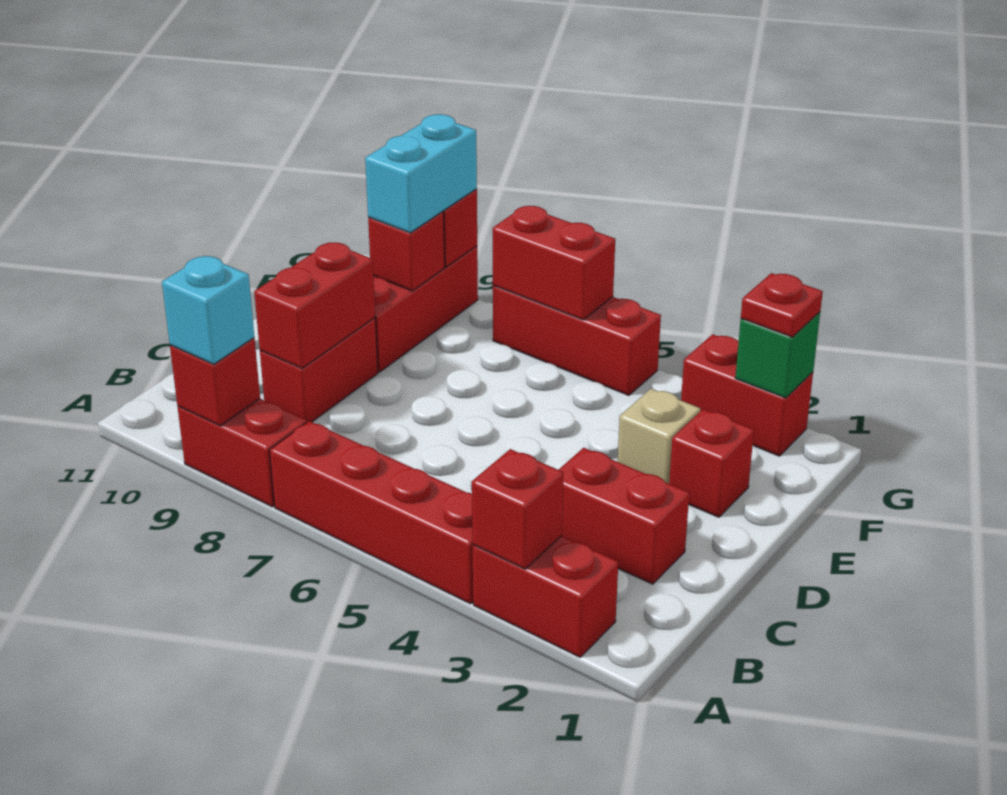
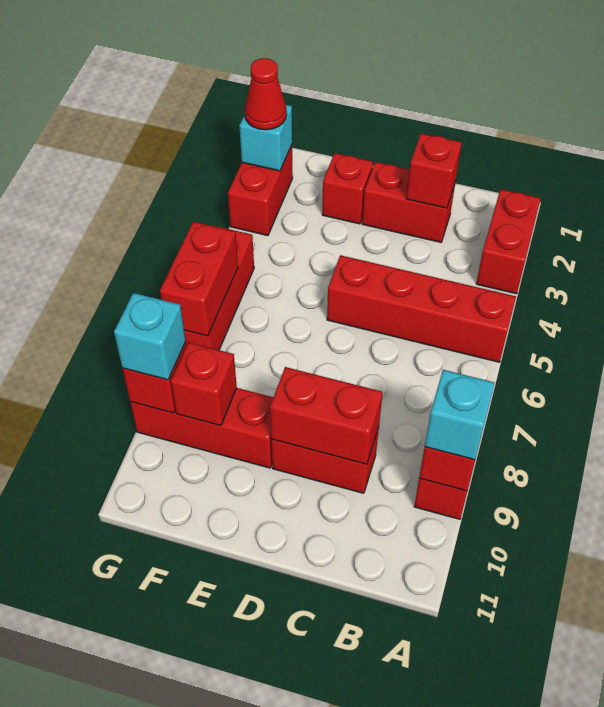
red brick A3 level 2 -> red brick C2 level 2
red brick A4:A7 level 1 -> red brick A5:D5 level 1
red brick C2:C3 level 1 -> red brick C2:D2 level 1
tan brick E3 level 1 -> none
cyan brick F9:G9 level 3 -> cyan brick G9 level 3
green brick G2 level 2 -> cyan brick G2 level 2
red plate G2 level 3 -> red cone G2 level 3

